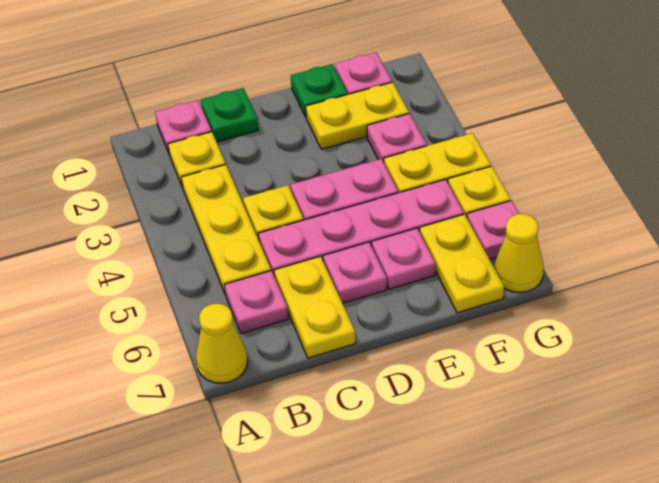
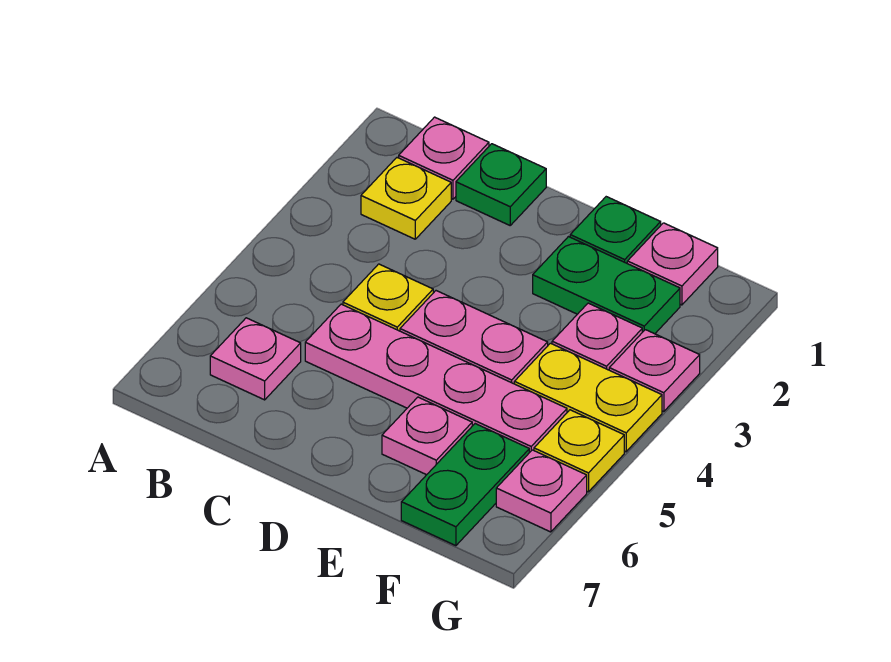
yellow cone A7 level 1 -> none
yellow plate B3:B5 level 1 -> none
yellow plate C6:C7 level 1 -> none
pink plate D6 level 1 -> pink plate G3 level 1
yellow plate E2:F2 level 1 -> green plate E2:F2 level 1
yellow plate F6:F7 level 1 -> green plate F6:F7 level 1
yellow cone G7 level 1 -> none

